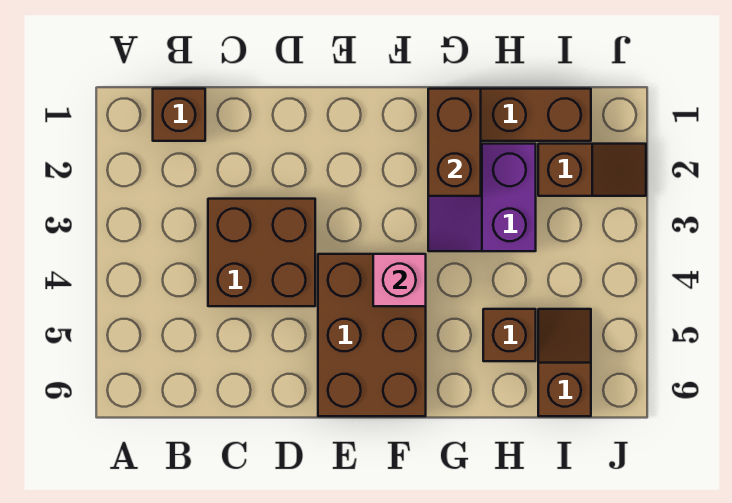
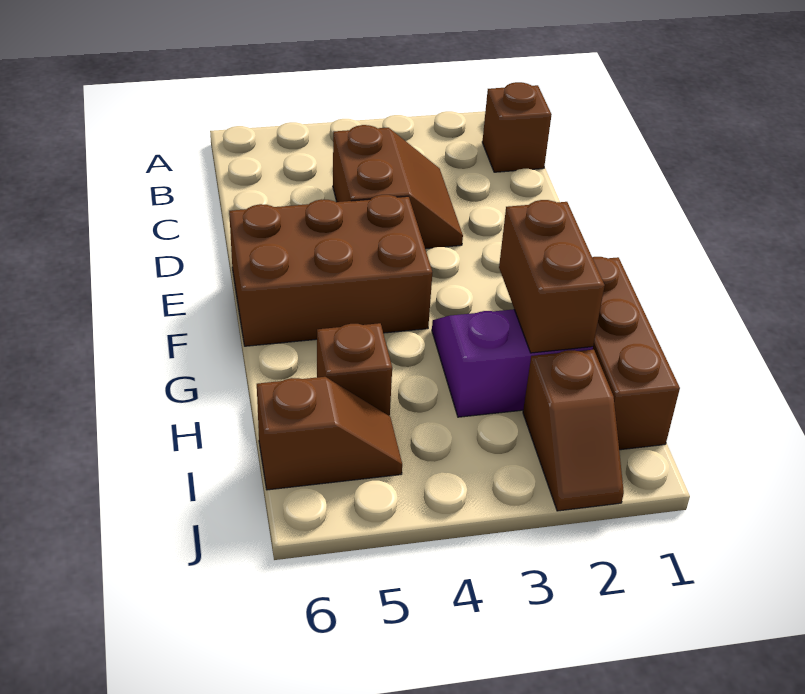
brown brick C3:D4 level 1 -> brown slope C3:D4 level 1 top 4
pink brick F4 level 2 -> none
brown brick G1:G2 level 2 -> brown brick G2:H2 level 2

